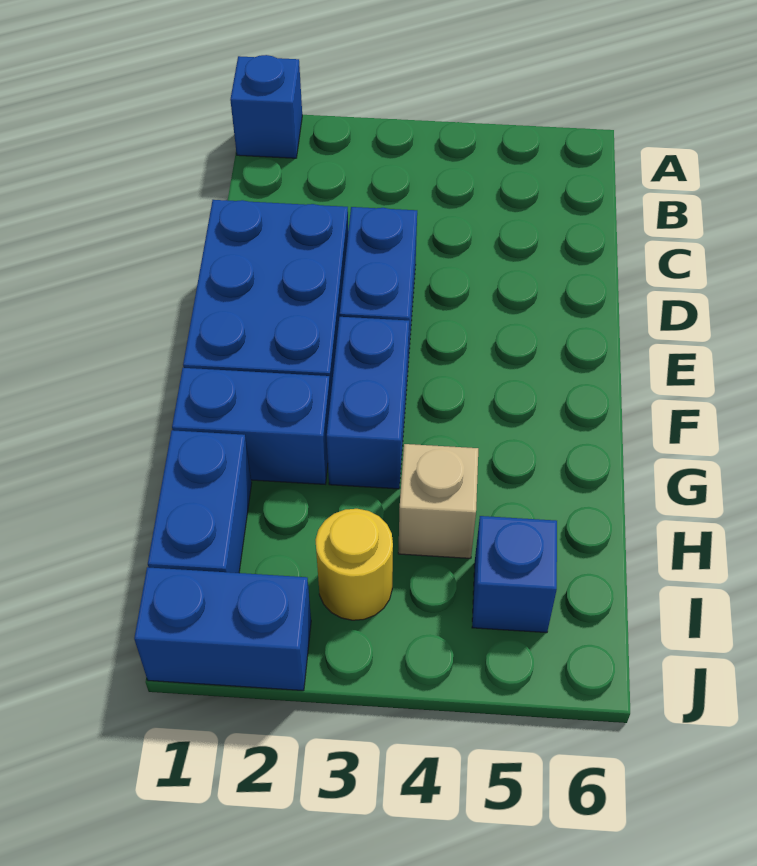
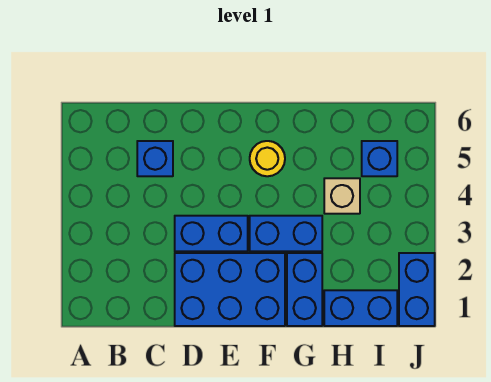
blue brick A1 level 1 -> blue brick C5 level 1
yellow round brick I3 level 1 -> yellow round brick F5 level 1

